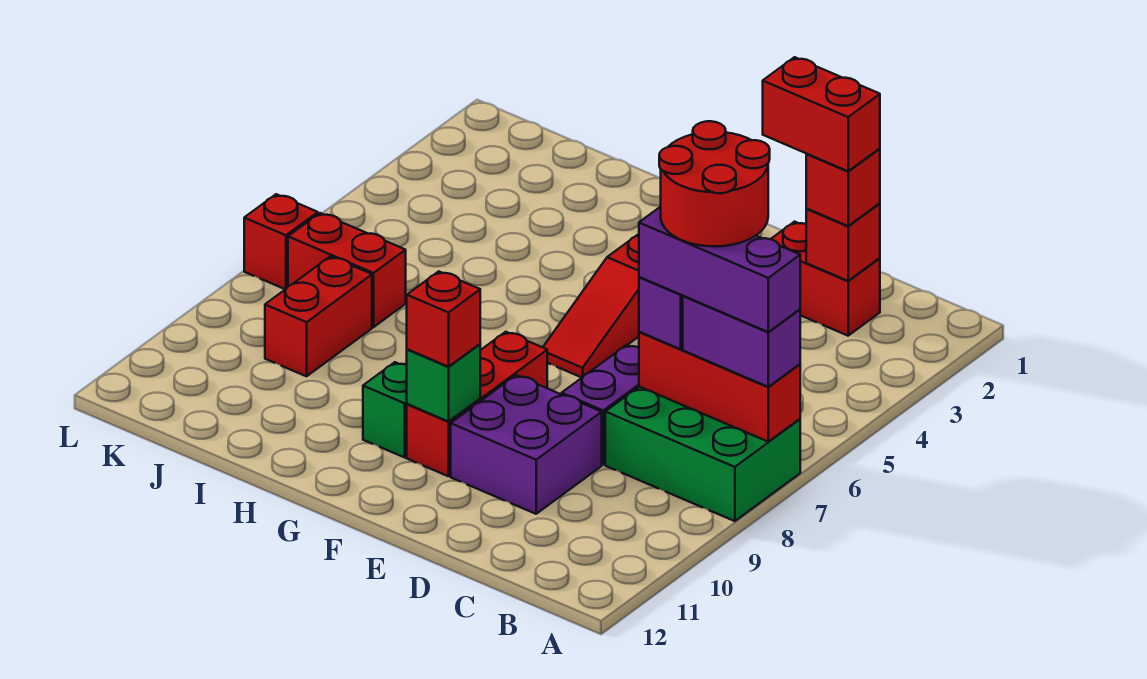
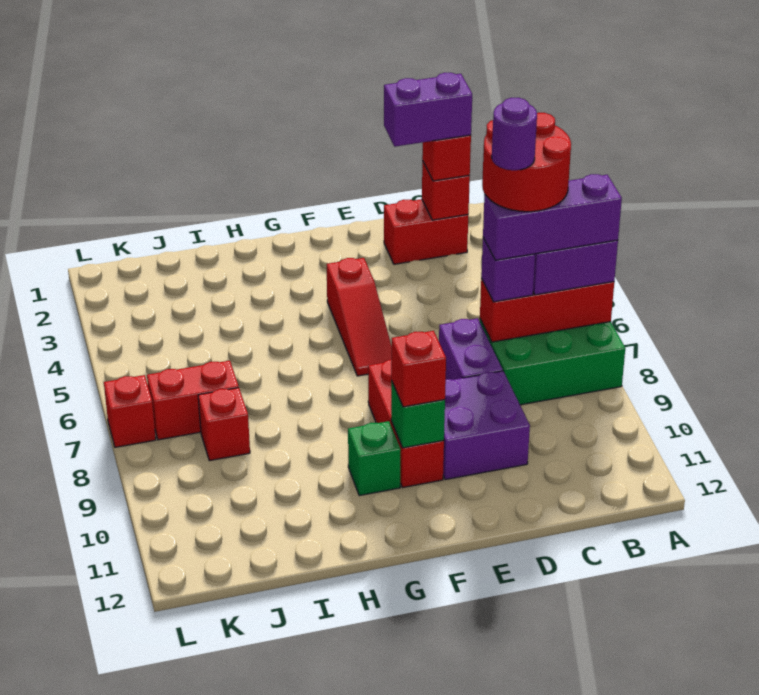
red brick C2:D2 level 4 -> purple brick C2:D2 level 4
none -> purple round brick C7 level 6
red brick J8:J9 level 1 -> red brick J8 level 1

